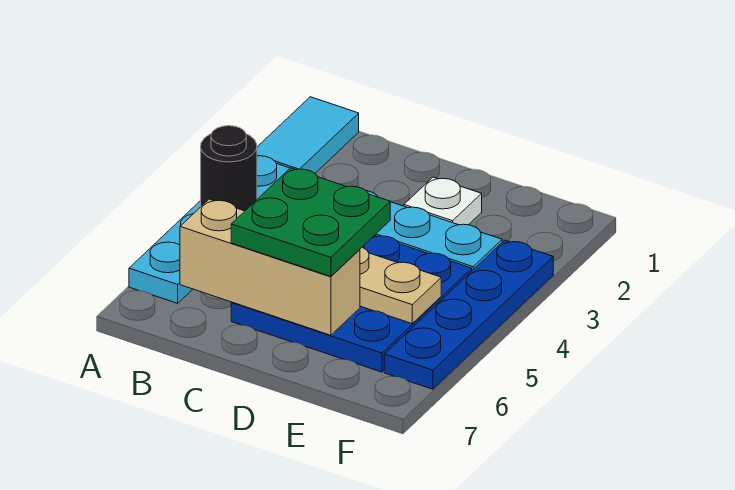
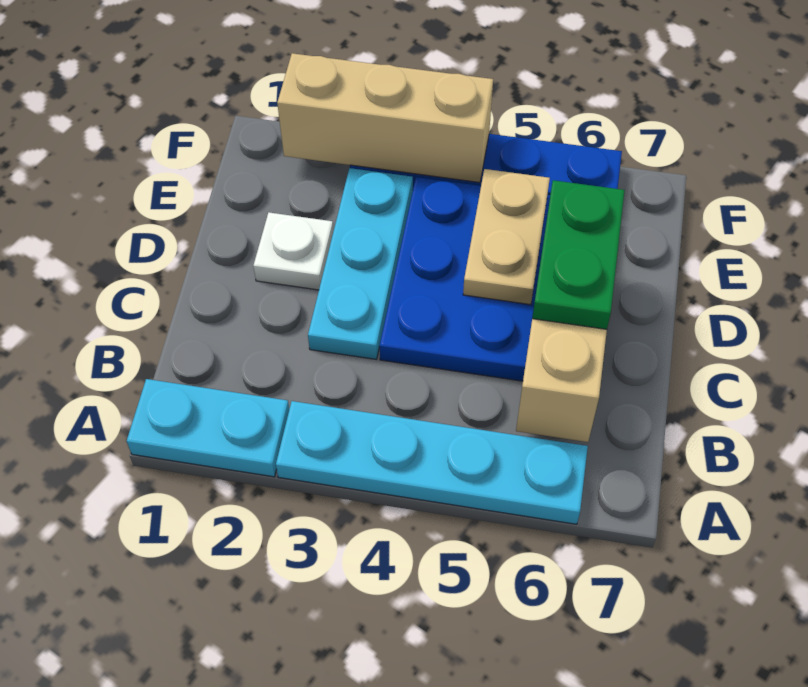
cyan tile A1:A2 level 1 -> cyan plate A1:A2 level 1
black round brick A4 level 2 -> none
green plate C5:D6 level 3 -> green plate C6:D6 level 3
none -> tan brick F2:F4 level 2

